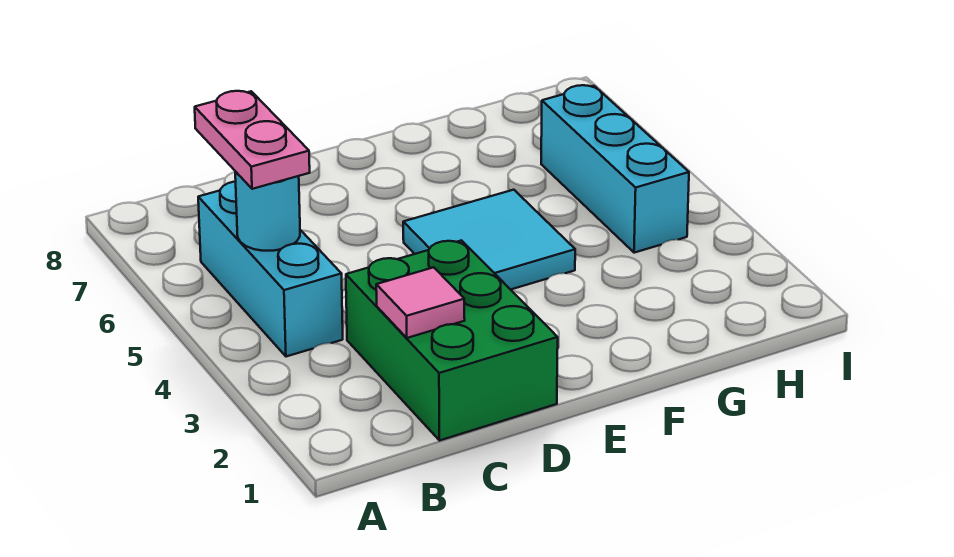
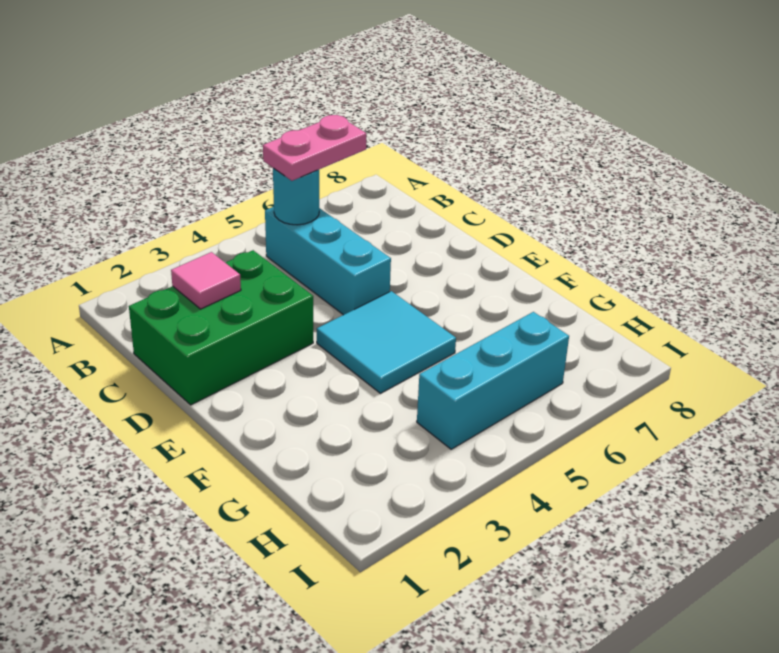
cyan brick B4:B6 level 1 -> cyan brick B5:D5 level 1

